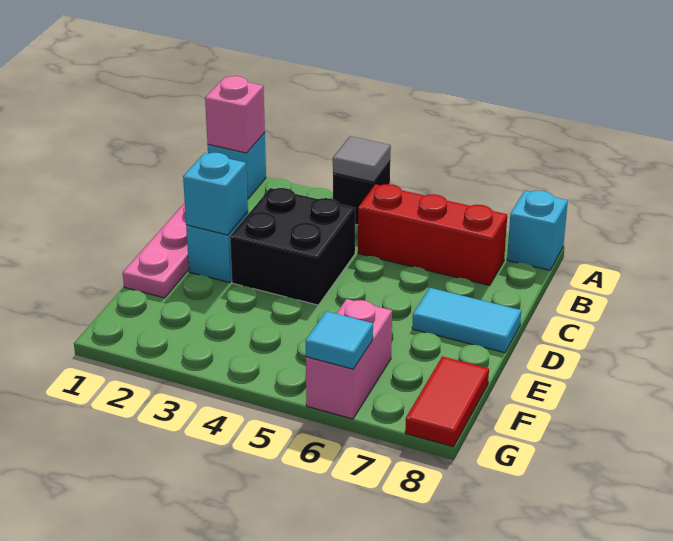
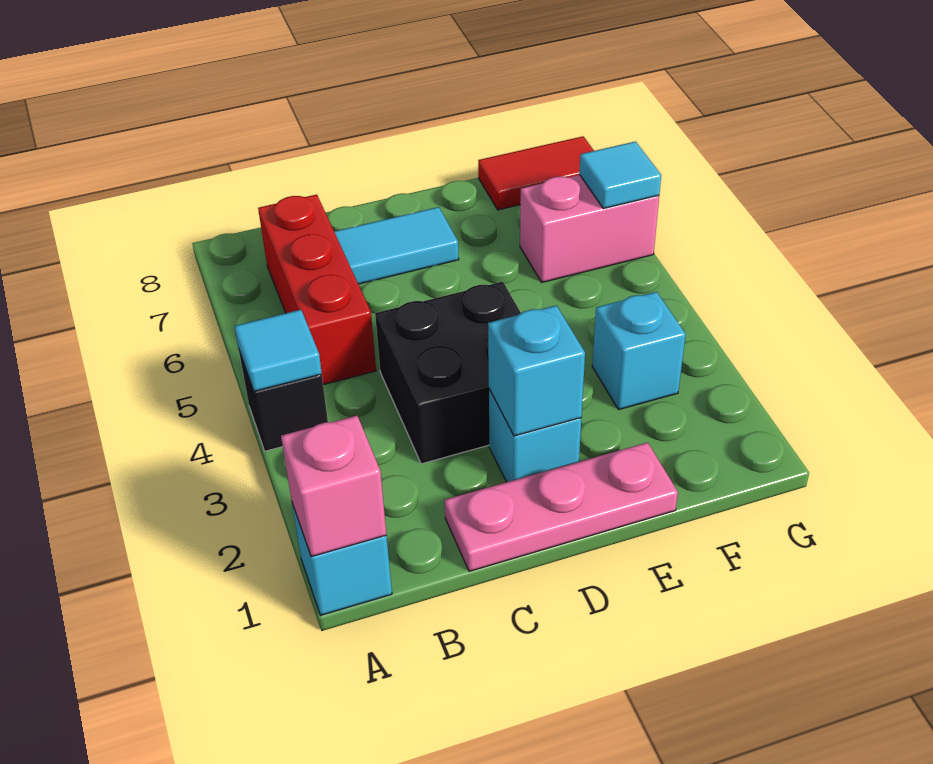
grey tile A4 level 2 -> cyan tile A4 level 2
cyan brick A8 level 1 -> cyan brick F3 level 1
cyan tile D7:D8 level 1 -> cyan tile C7:D7 level 1

